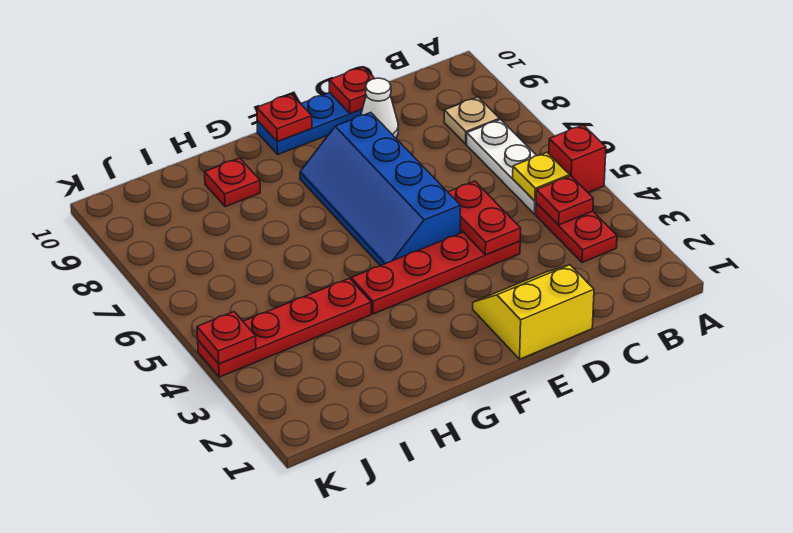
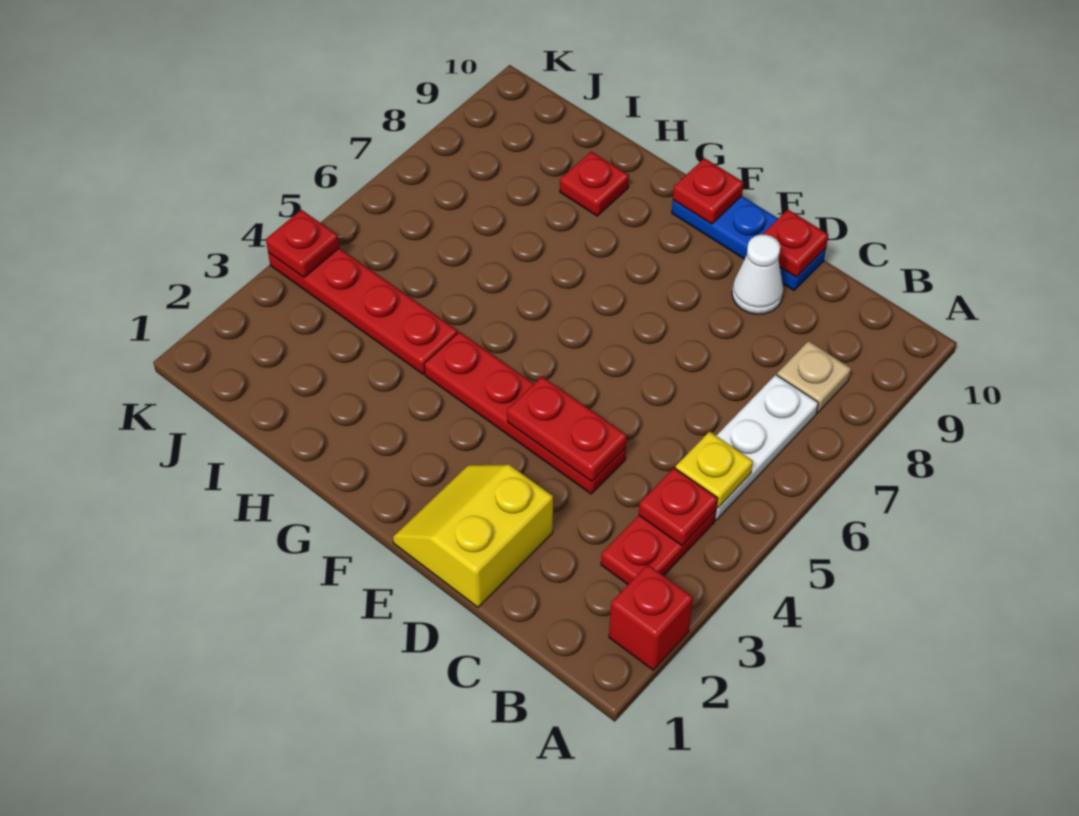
red brick A5 level 1 -> red brick A2 level 1
yellow slope D1:E2 level 1 top 1 -> yellow slope D1:E2 level 1 top D
red plate D4:D5 level 2 -> red plate D4:E4 level 2
blue slope E5:F8 level 1 top E -> none

